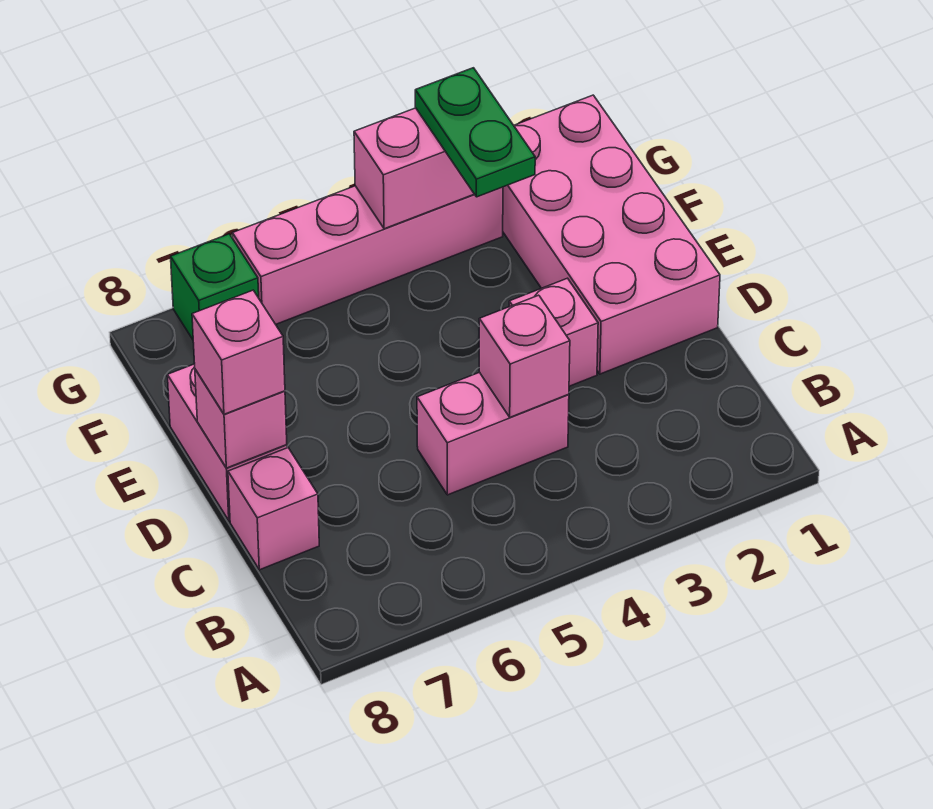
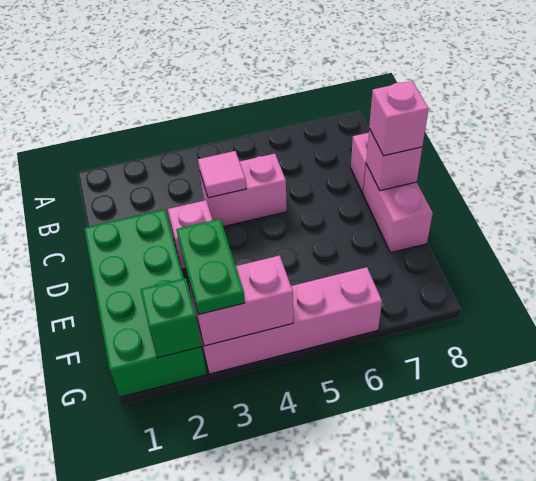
pink brick C4 level 2 -> pink tile C4 level 2
pink brick D1:G2 level 1 -> green brick D1:G2 level 1
green brick G7 level 1 -> green brick G2 level 2

